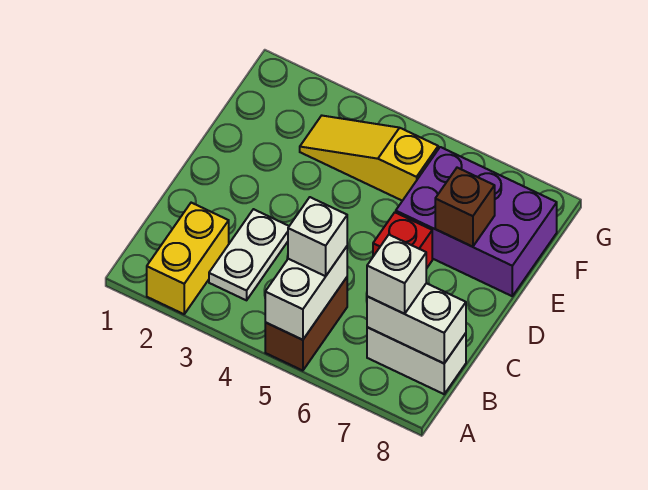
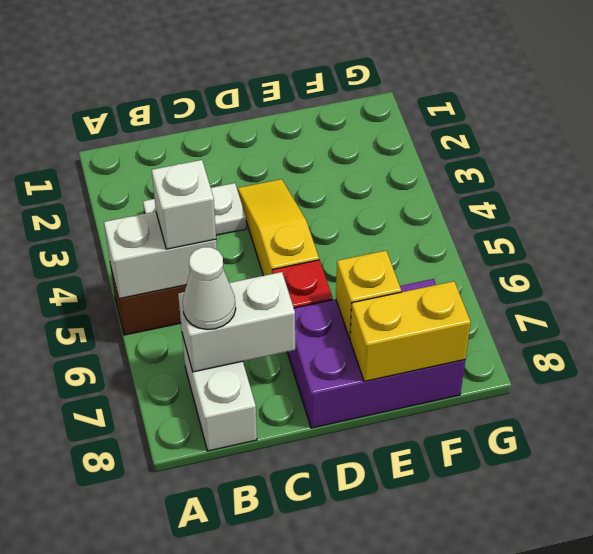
yellow brick A2:B2 level 1 -> yellow brick E8:F8 level 2
white brick B7:B8 level 2 -> white brick B7:C7 level 2
white brick B7 level 3 -> white cone B7 level 3
purple brick E6:F8 level 1 -> purple brick D7:F8 level 1
brown brick E7 level 2 -> yellow brick E7 level 2
yellow slope F3:F5 level 1 top 5 -> yellow slope D3:D5 level 1 top 5

